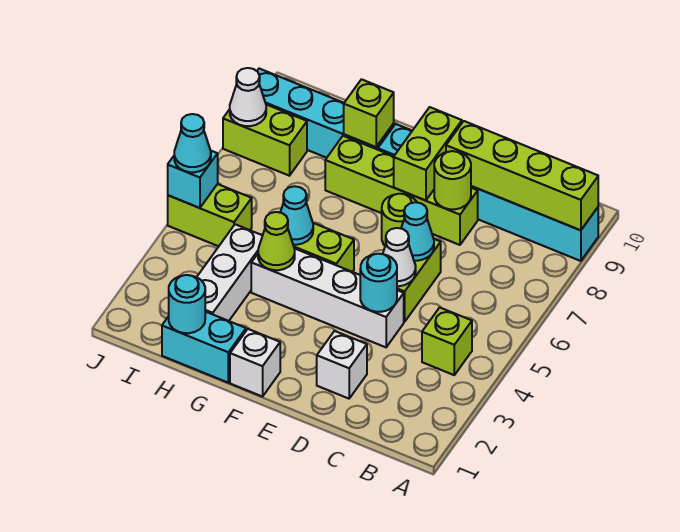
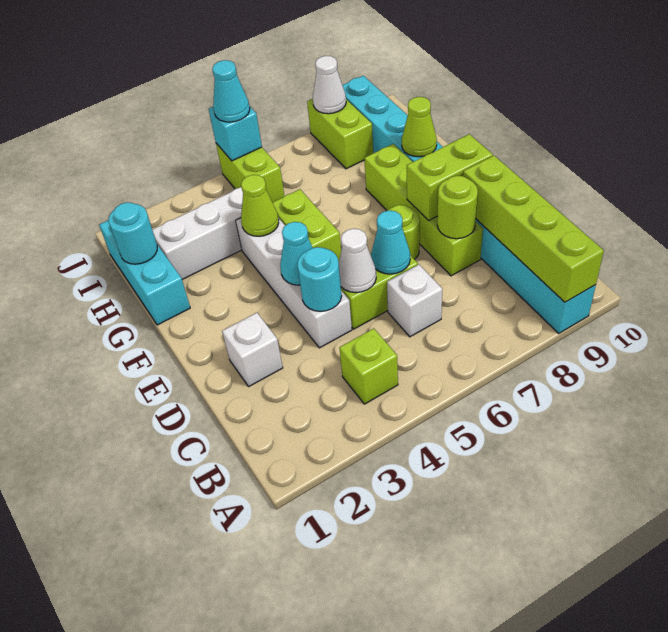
white brick F1 level 1 -> white brick C6 level 1
cyan brick G1:H1 level 1 -> cyan brick G1:I1 level 1
cyan cone G5 level 2 -> cyan cone E4 level 2
lime brick G9 level 2 -> lime cone G9 level 2

